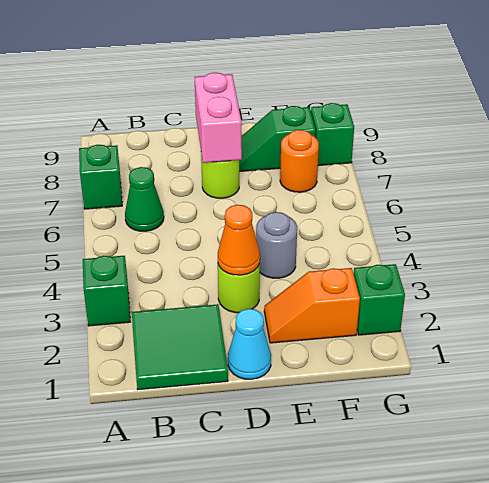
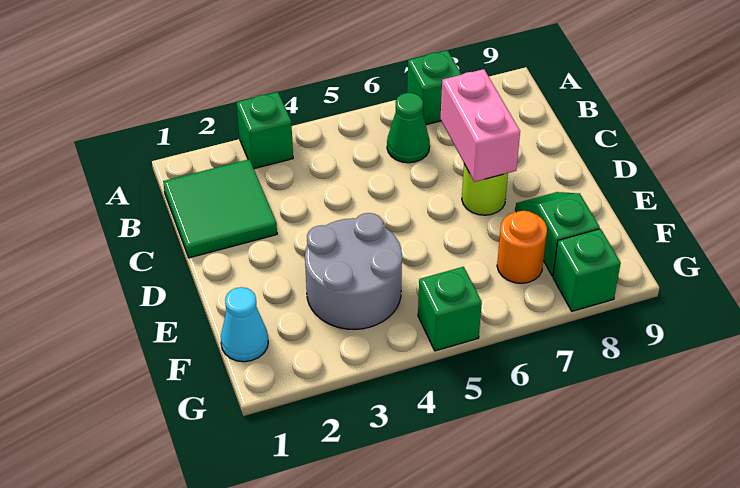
cyan cone D1 level 1 -> cyan cone F1 level 1
lime round brick D3 level 1 -> none
orange cone D3 level 2 -> none
pink brick D7:D8 level 2 -> pink brick C7:D7 level 2
orange slope E2:F2 level 1 top F -> none
grey round brick E4 level 1 -> grey round brick E3:F4 level 1
green brick G2 level 1 -> green brick G5 level 1

